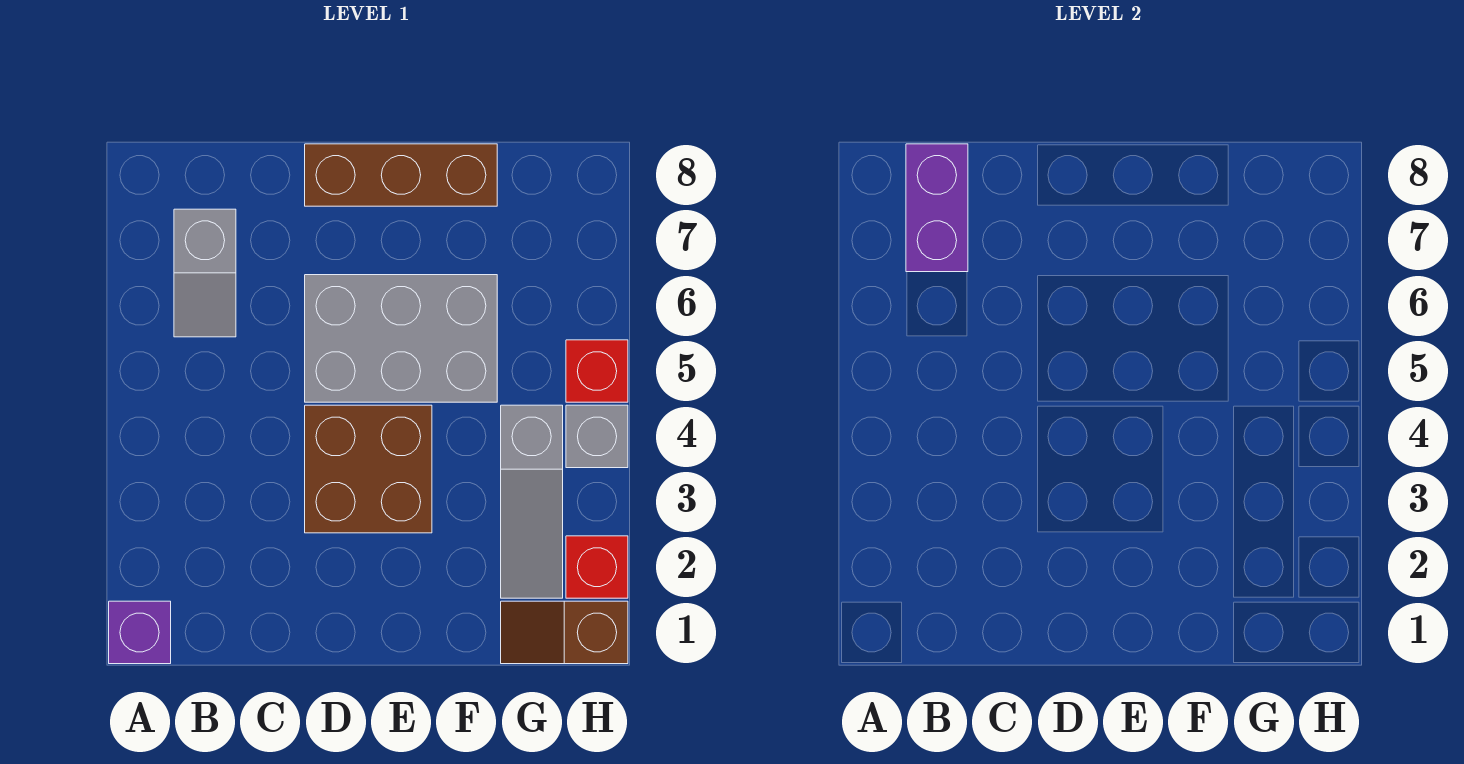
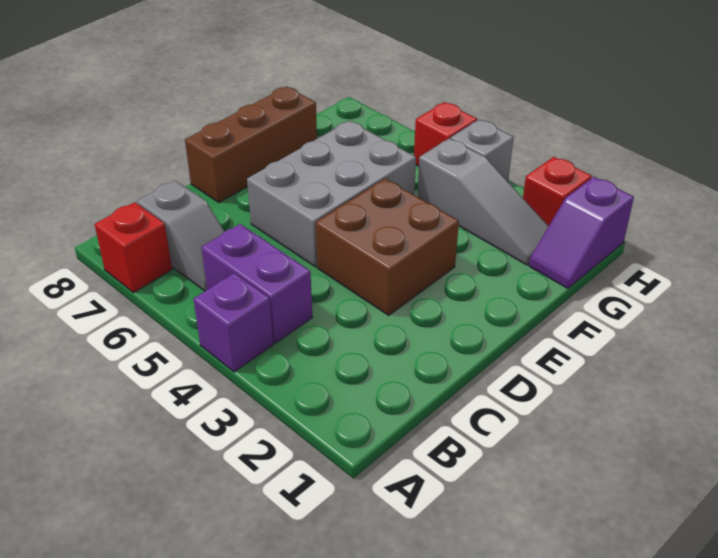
purple brick A1 level 1 -> purple brick A4 level 1
none -> red brick A7 level 1
purple brick B7:B8 level 2 -> purple brick B4:B5 level 1
brown slope G1:H1 level 1 top H -> purple slope G1:H1 level 1 top H

